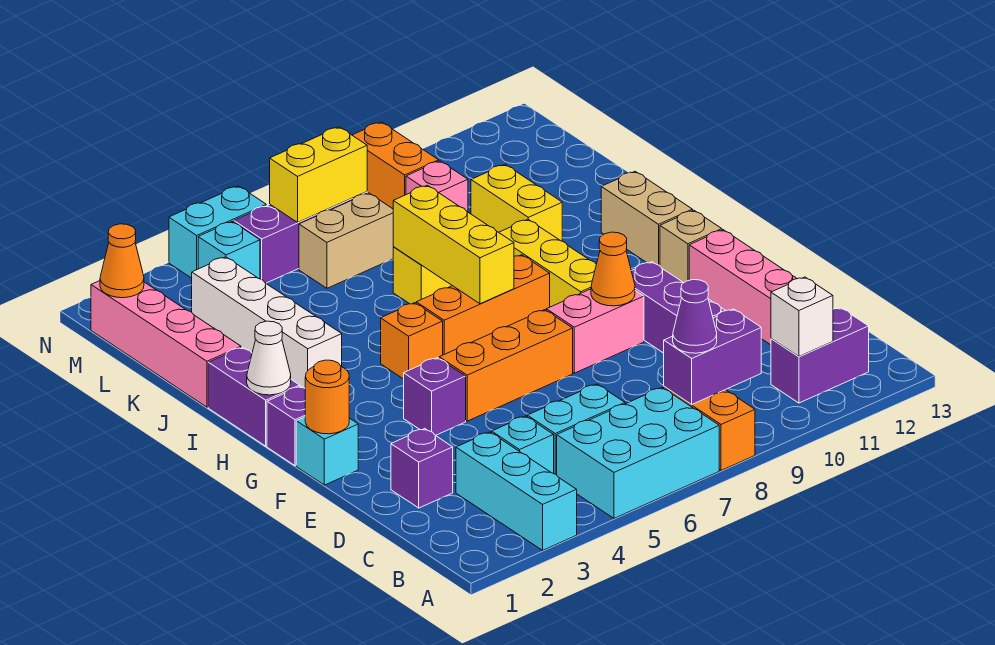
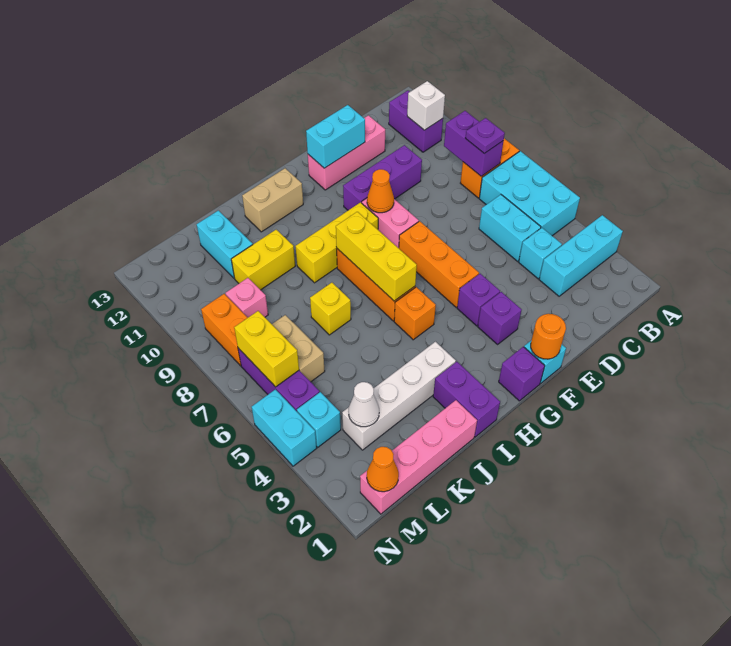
purple cone B8 level 3 -> purple plate B8 level 3
purple brick D2 level 1 -> purple brick F3 level 1
none -> cyan brick E12:F12 level 2
tan brick G12 level 1 -> none
purple brick H1:I1 level 1 -> purple brick I1:I2 level 1
white cone H1 level 2 -> white cone L3 level 2
yellow brick H7:J7 level 2 -> yellow brick H6:H8 level 2
none -> cyan brick K11:K12 level 1
orange brick M9:N9 level 1 -> orange brick M8:M9 level 1

